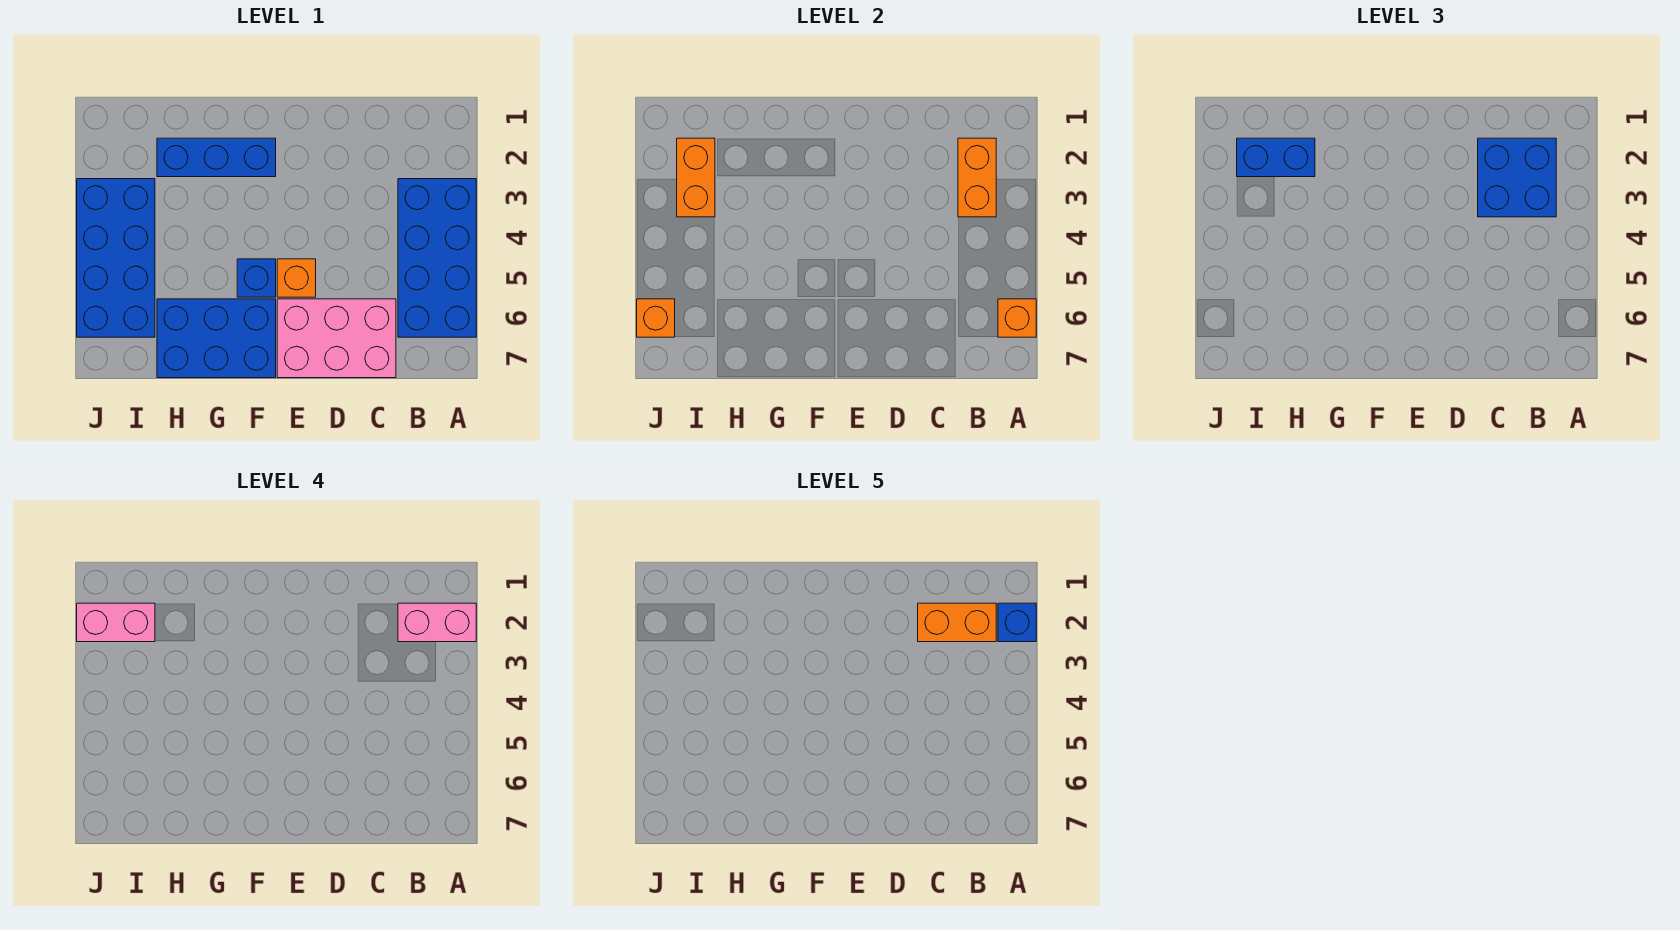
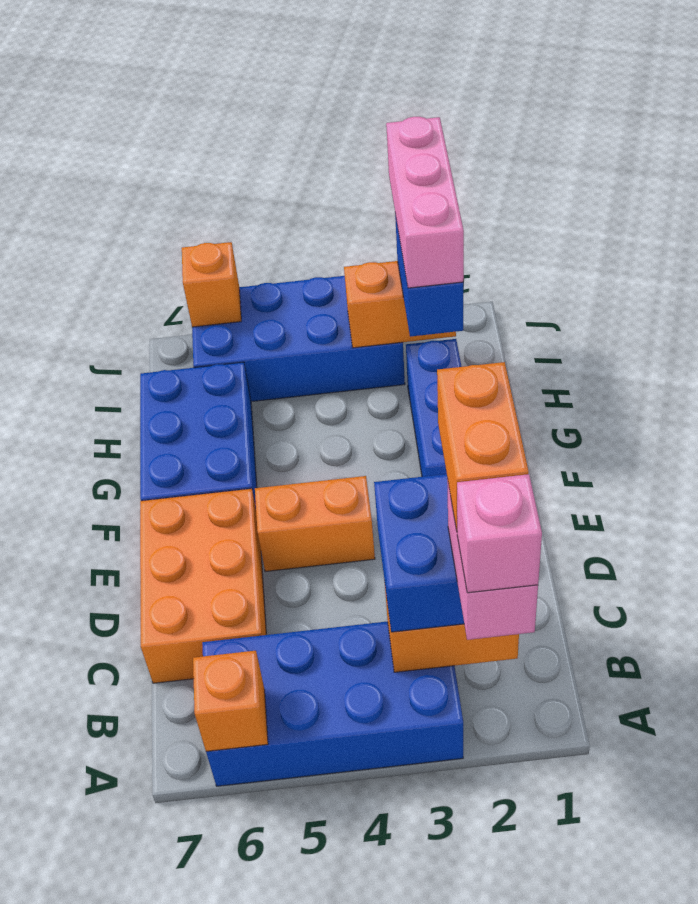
blue brick A2 level 5 -> pink brick A2 level 5
pink brick C6:E7 level 1 -> orange brick C6:E7 level 1
orange brick E5 level 1 -> orange brick E4:E5 level 1
blue brick F5 level 1 -> none
pink brick I2:J2 level 4 -> pink brick H2:J2 level 4

